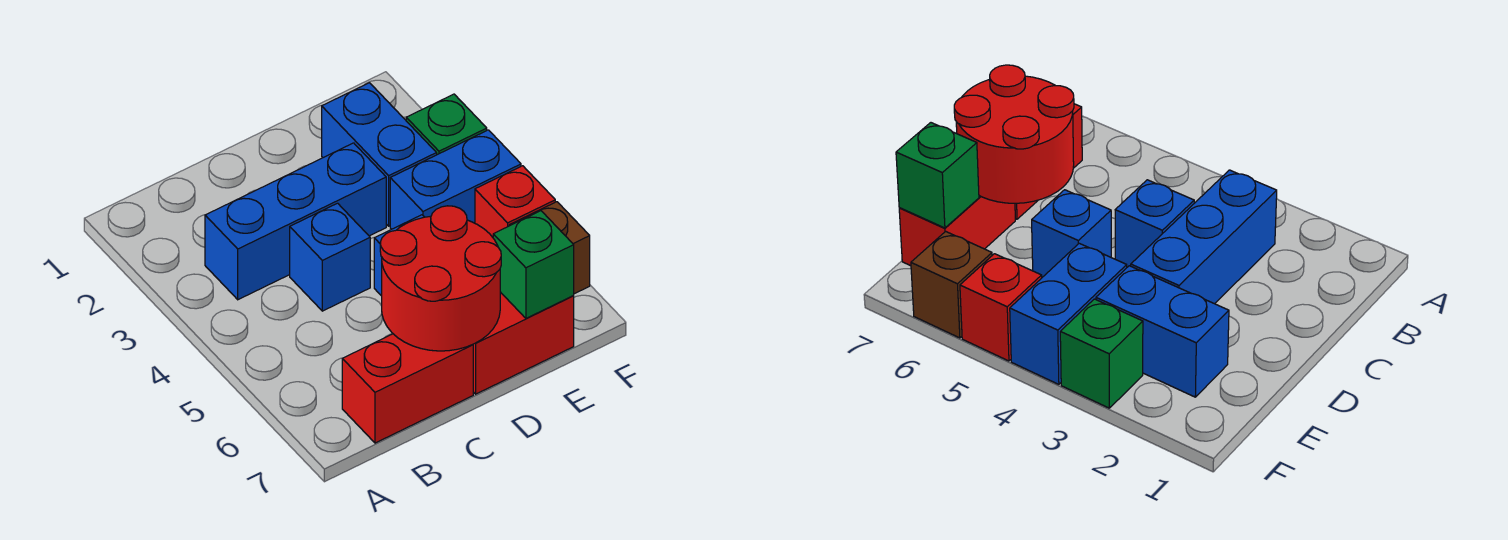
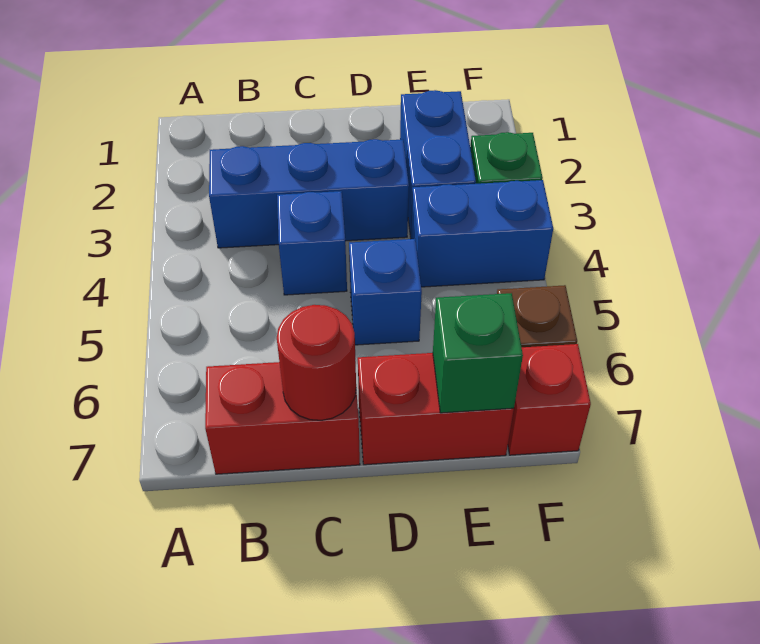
red round brick C6:D7 level 2 -> red round brick C7 level 2
red brick F5 level 1 -> red brick F7 level 1

